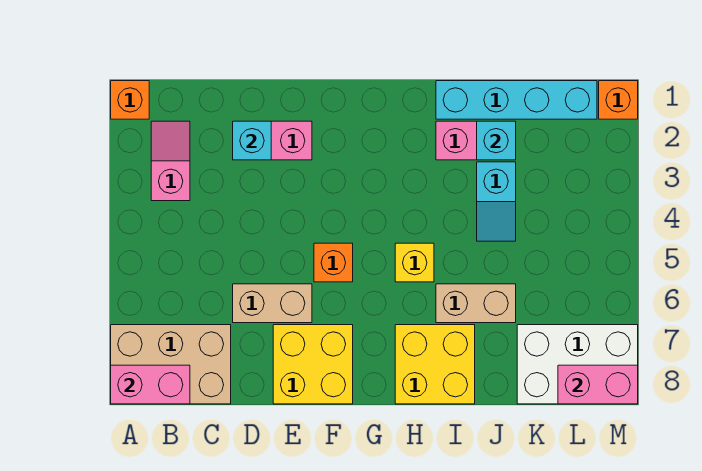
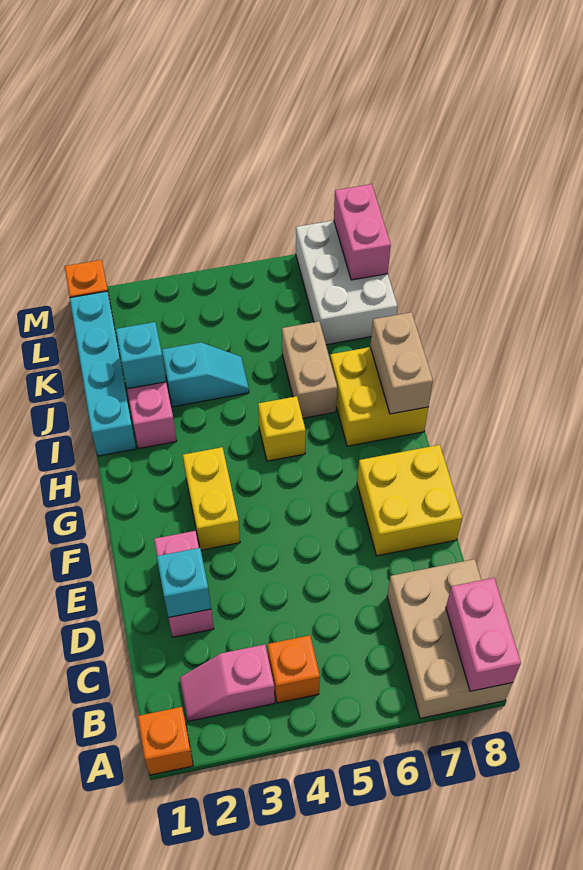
tan brick D6:E6 level 1 -> tan brick H8:I8 level 2
none -> yellow brick F3:G3 level 1
orange brick F5 level 1 -> orange brick B4 level 1

